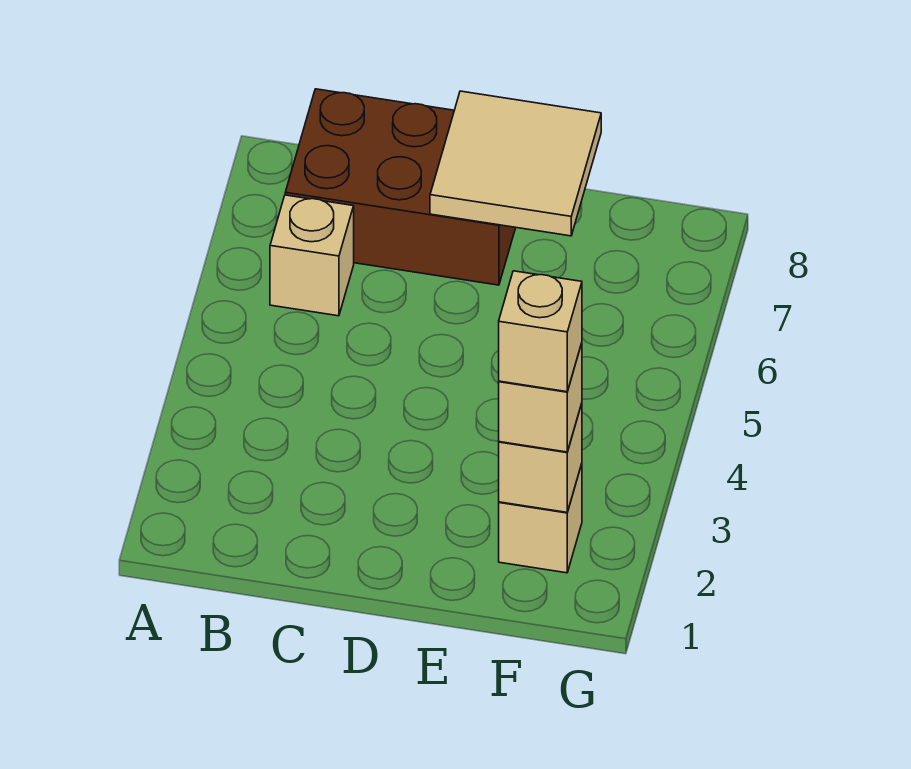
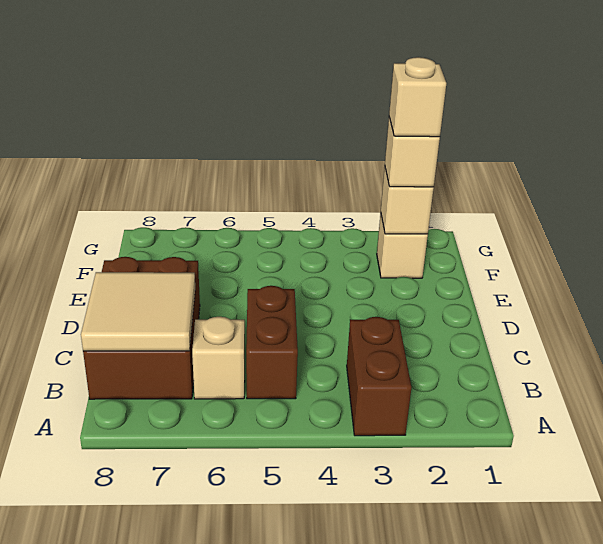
none -> brown brick A3:B3 level 1
none -> brown brick B5:C5 level 1
tan tile D7:E8 level 2 -> tan tile B7:C8 level 2

